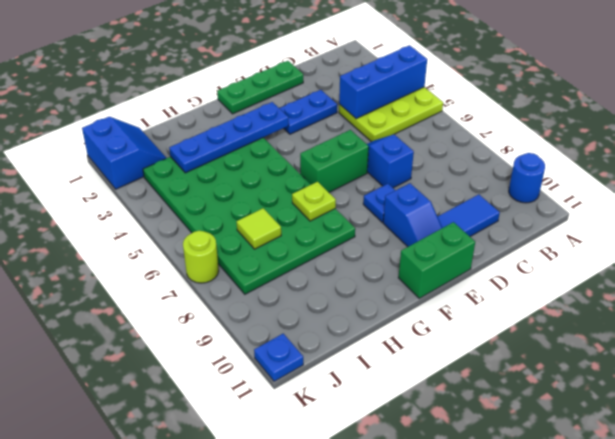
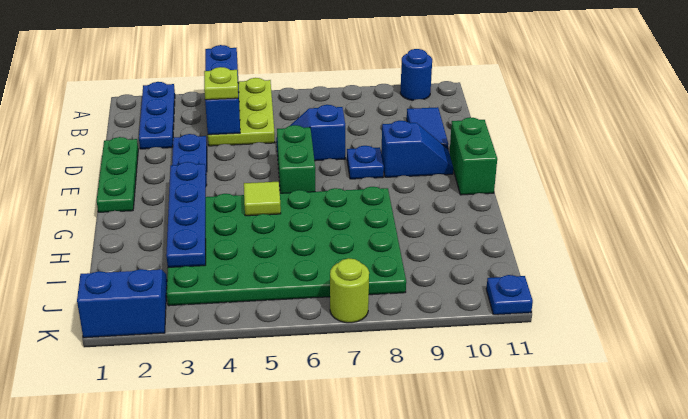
none -> blue plate A2:C2 level 1
lime plate G7 level 2 -> lime plate C4 level 3
lime tile I7 level 2 -> lime tile G5 level 2

